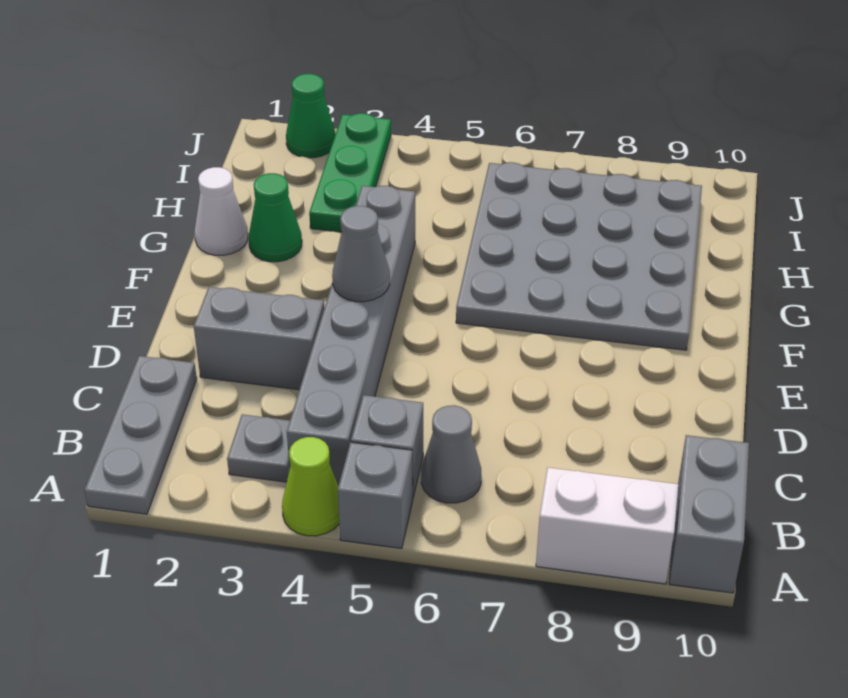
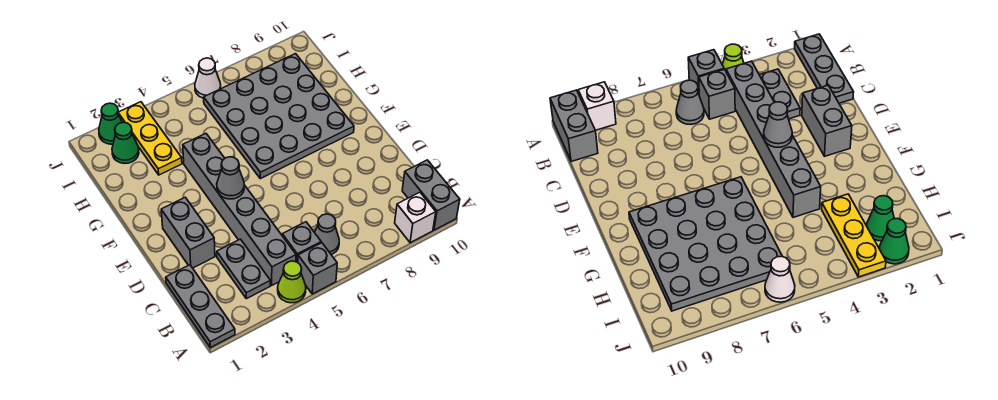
white brick A8:A9 level 1 -> white brick A9 level 1
grey plate B3 level 1 -> grey plate B3:C3 level 1
grey brick D2:D3 level 1 -> grey brick D2:E2 level 1
white cone G1 level 1 -> white cone J6 level 1
green cone G2 level 1 -> green cone I2 level 1
green plate H3:J3 level 1 -> yellow plate H3:J3 level 1

